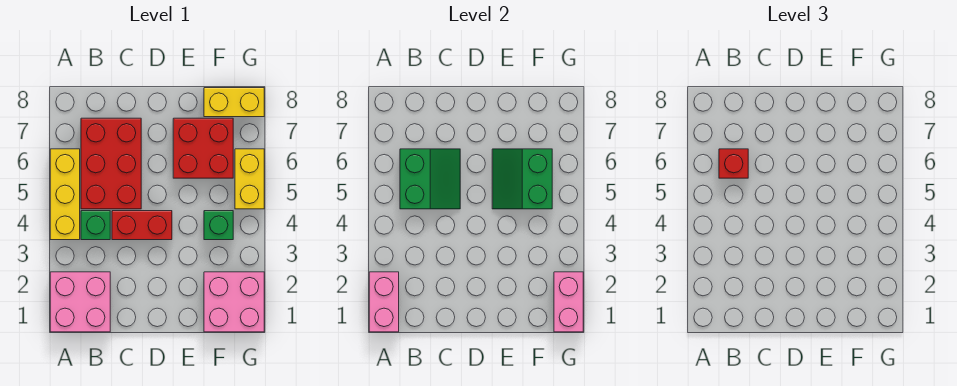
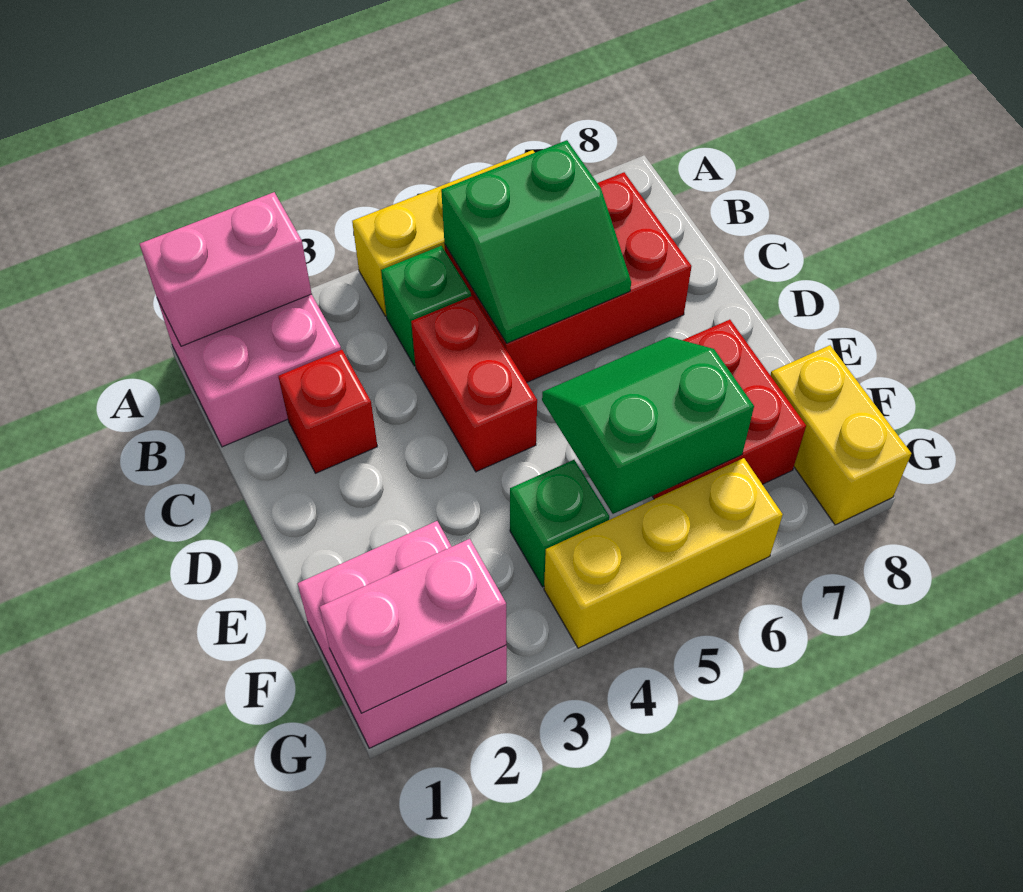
red brick B6 level 3 -> red brick C2 level 1
yellow brick G5:G6 level 1 -> yellow brick G4:G6 level 1

